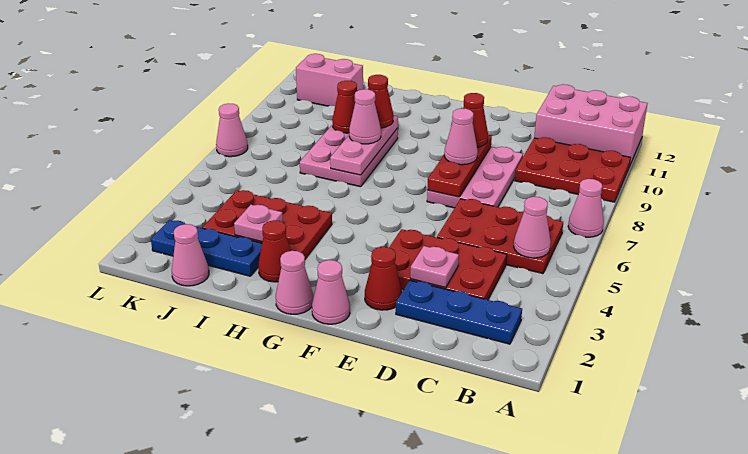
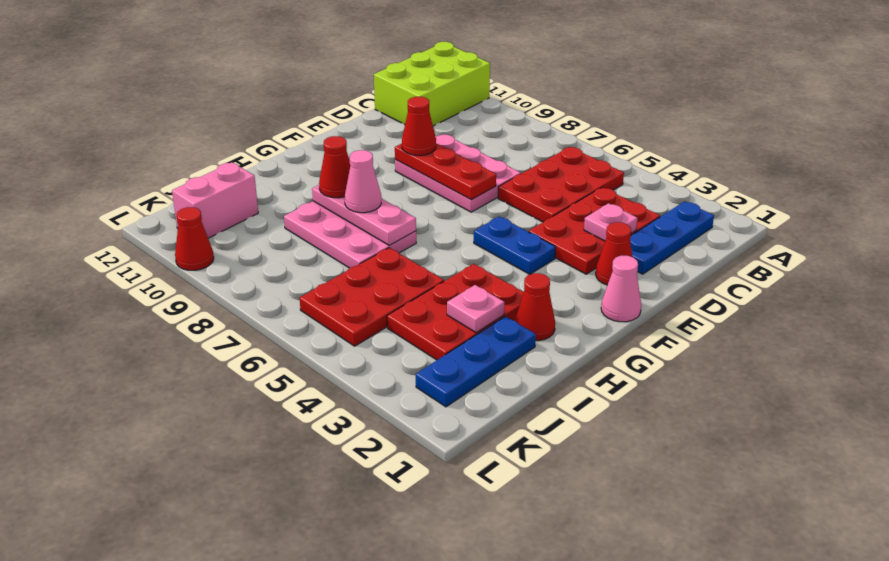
pink cone A7 level 1 -> none
red plate A9:C10 level 1 -> red plate I5:K6 level 1
pink brick A11:C12 level 1 -> lime brick A11:C12 level 1
pink cone B5 level 2 -> none
pink cone E8 level 3 -> none
none -> blue plate F4:F5 level 1
pink cone G1 level 1 -> none
red cone I9 level 2 -> red cone L10 level 1
pink cone J1 level 1 -> none
pink cone L7 level 1 -> none

